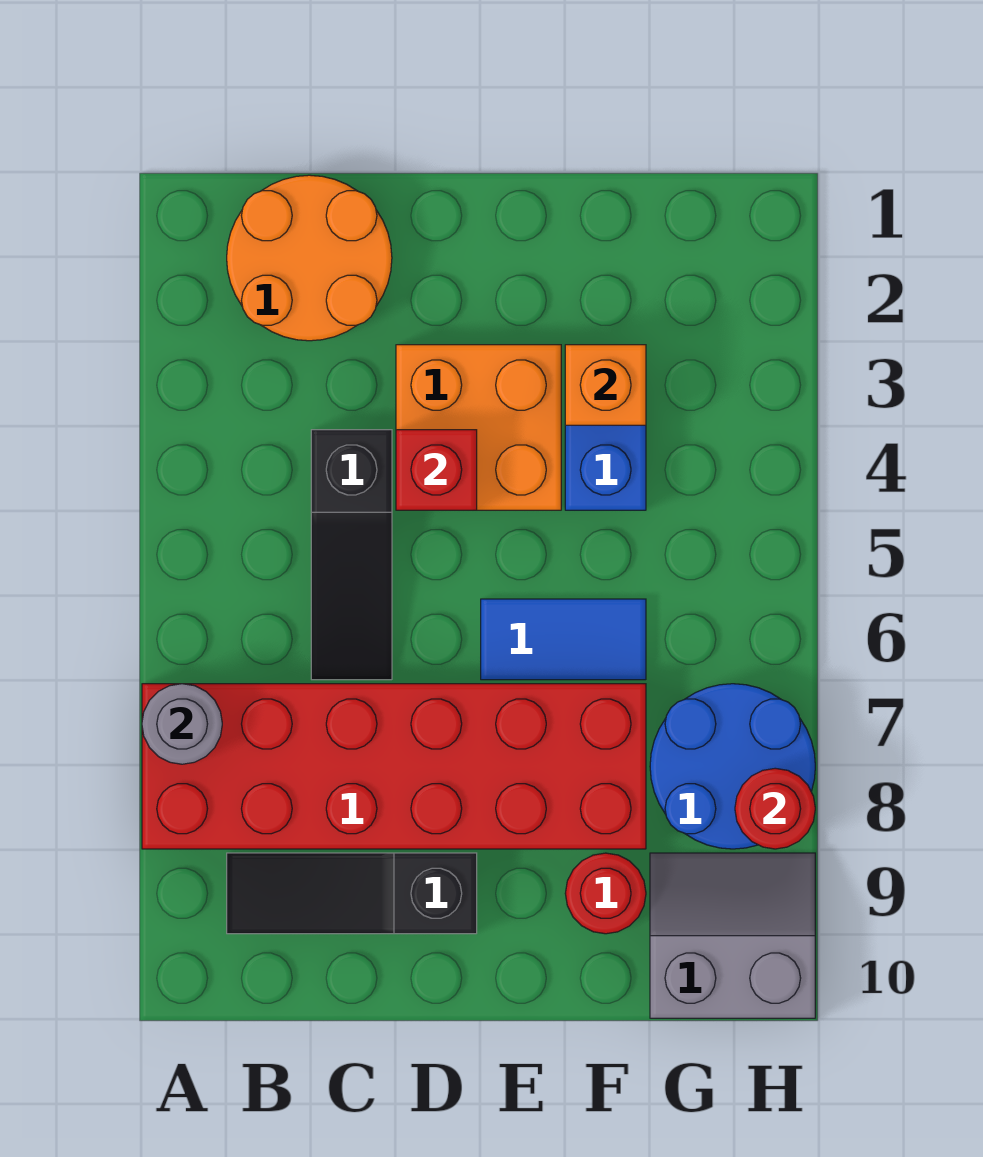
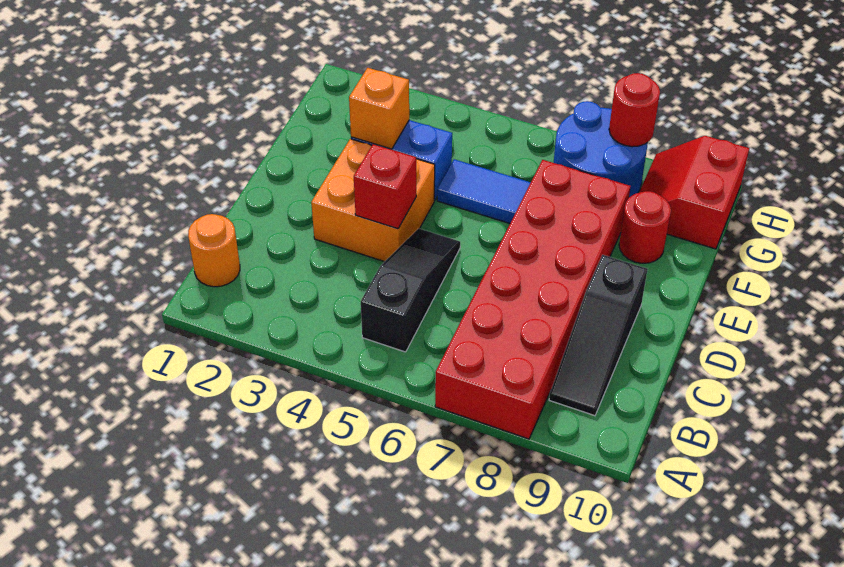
grey round brick A7 level 2 -> none
orange round brick B1:C2 level 1 -> orange round brick B1 level 1
black slope C4:C6 level 1 top 4 -> black slope B5:D5 level 1 top B
blue tile E6:F6 level 1 -> blue tile F5:F6 level 1
grey slope G9:H10 level 1 top 10 -> red slope G9:H10 level 1 top 10

